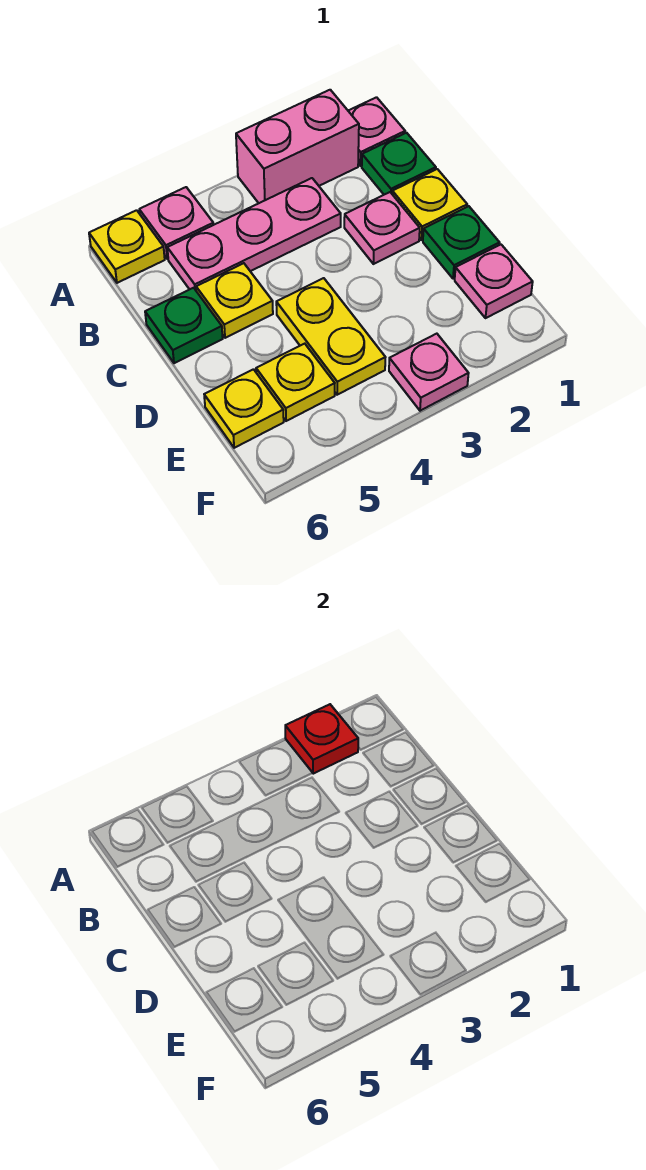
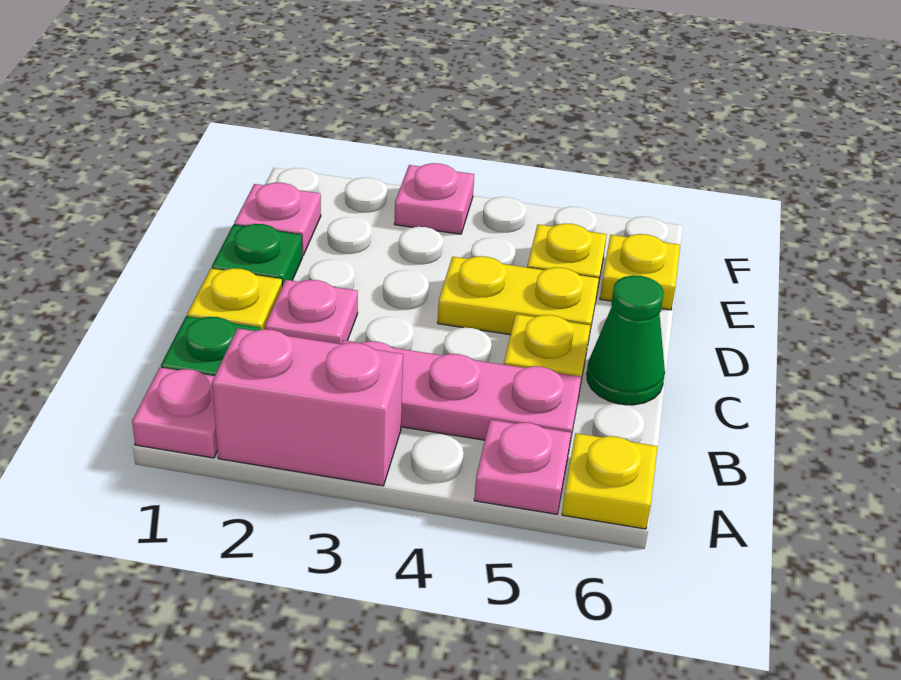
red plate A2 level 2 -> none
green plate C6 level 1 -> green cone C6 level 1
yellow plate D4:E4 level 1 -> yellow plate D4:D5 level 1

